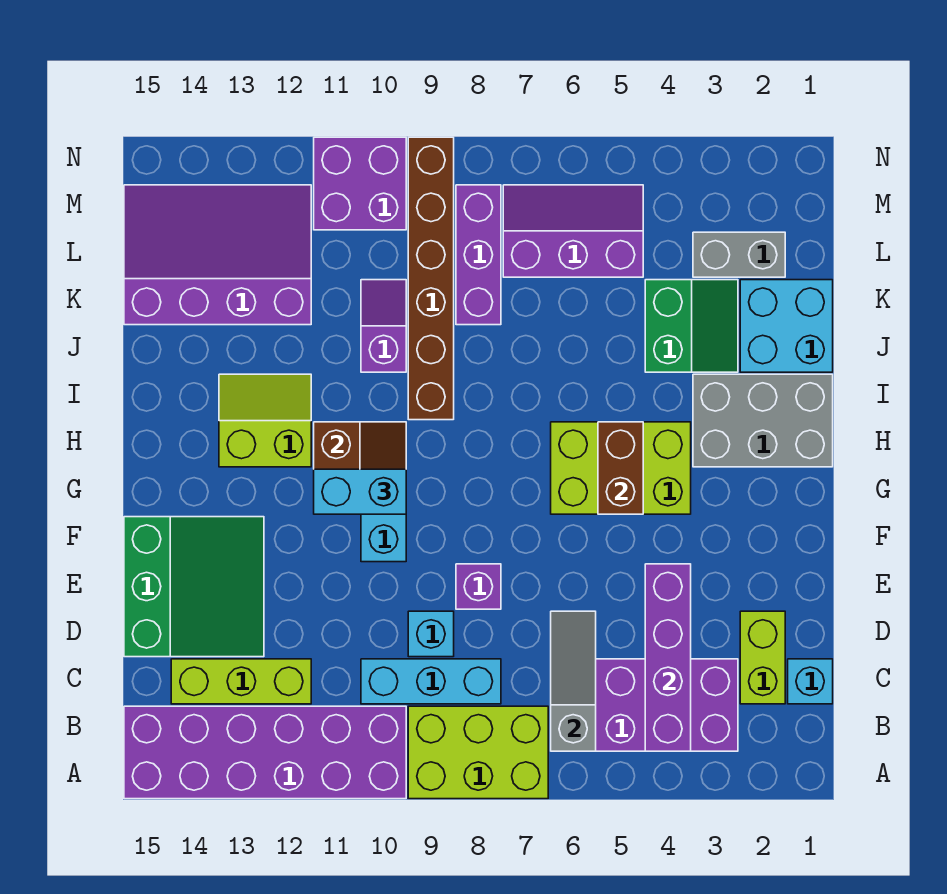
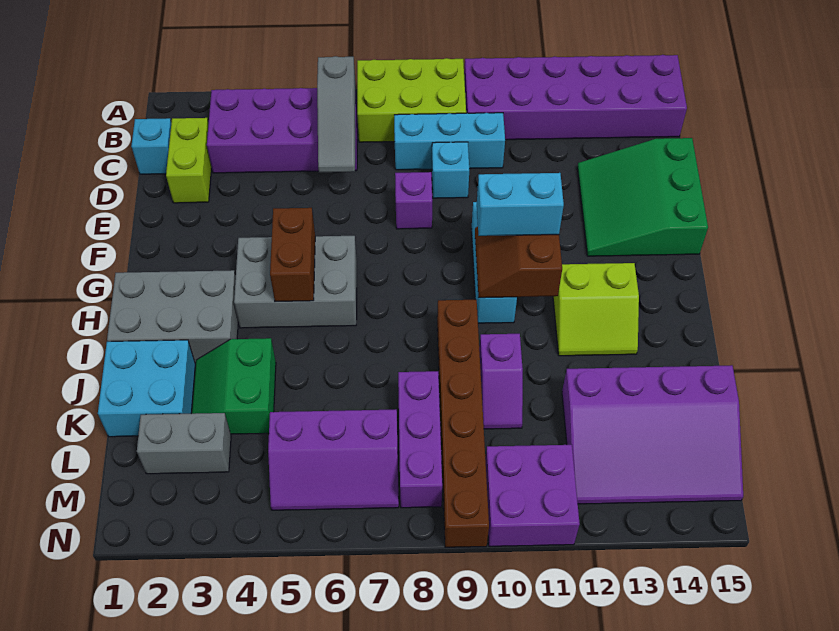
purple brick B4:E4 level 2 -> none
lime brick C12:C14 level 1 -> none
lime brick G4:H6 level 1 -> grey brick G4:H6 level 1

